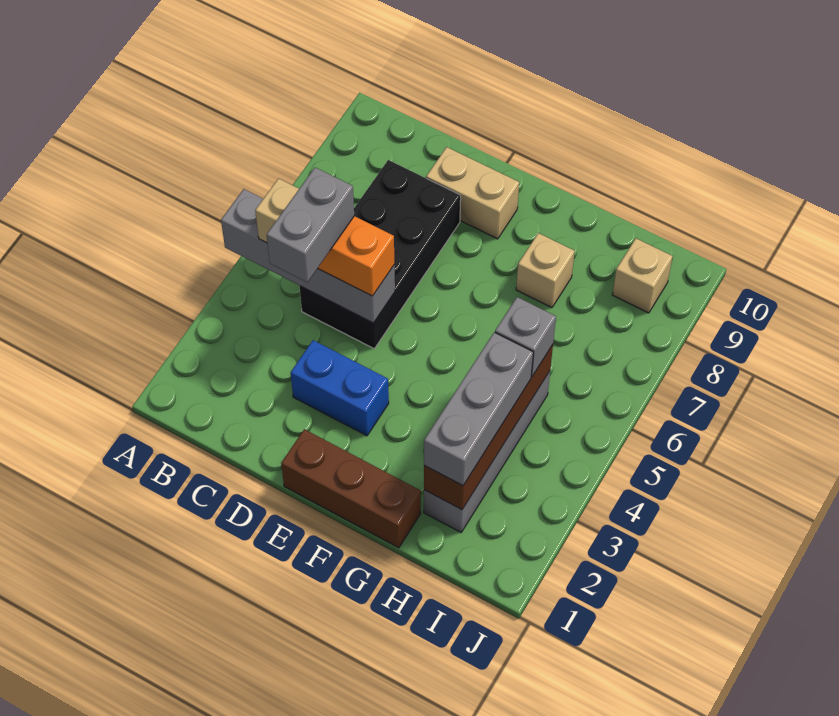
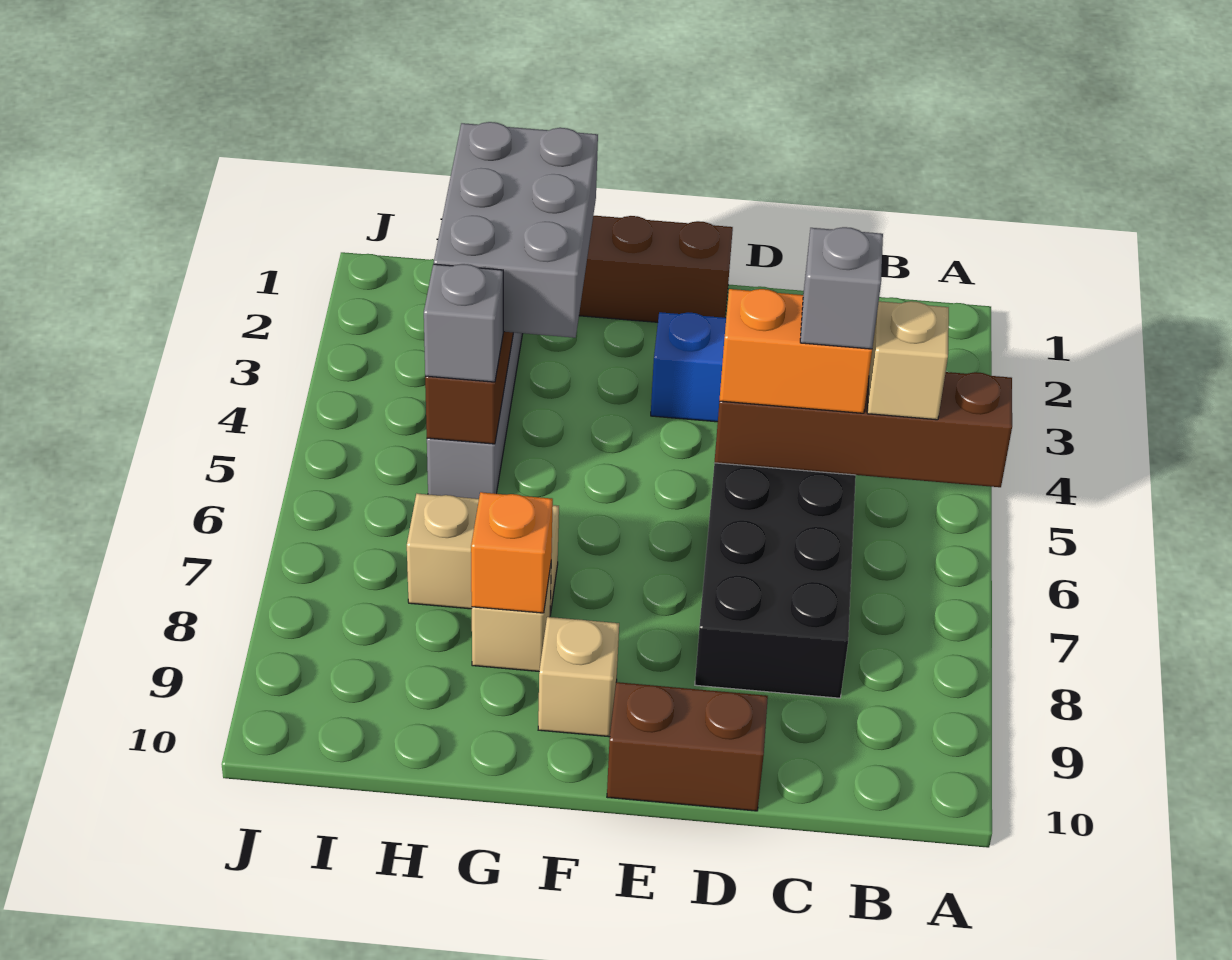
grey brick A5:D5 level 2 -> brown brick A5:D5 level 2
grey brick C4:C5 level 4 -> grey brick C5 level 4
tan brick D9:E9 level 1 -> tan brick G7:H7 level 1
none -> brown brick D10:E10 level 1
none -> orange brick G8 level 2
grey brick H2:H4 level 3 -> grey brick G2:H4 level 3
tan brick I9 level 1 -> tan brick F9 level 1

